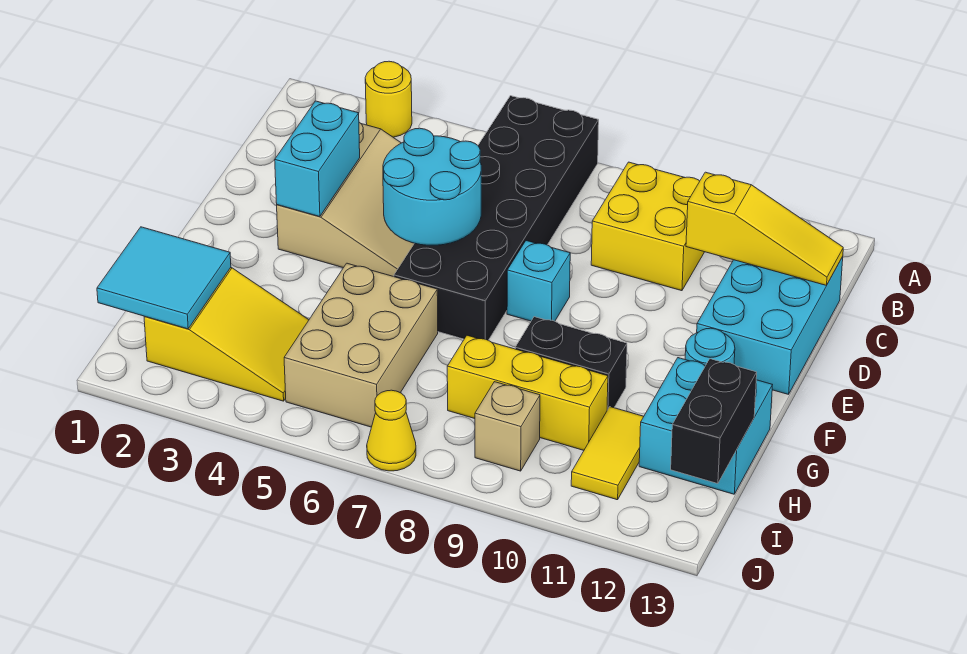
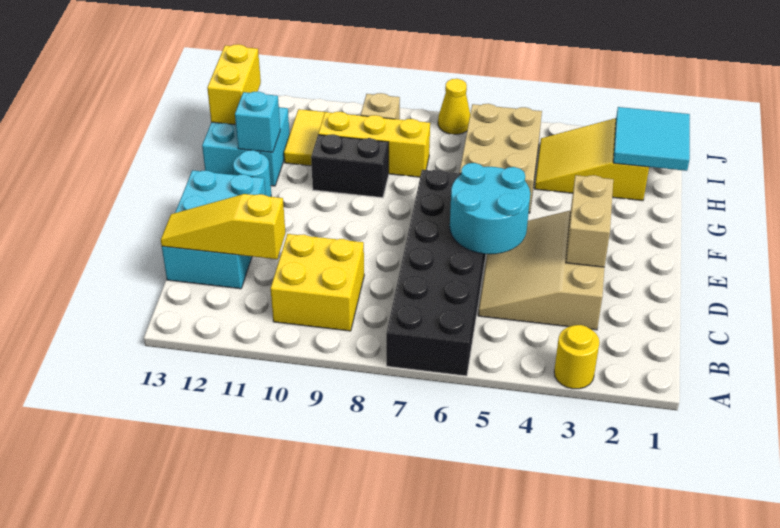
cyan brick D3:E3 level 2 -> tan brick D3:E3 level 2
cyan brick E8 level 1 -> cyan brick G12 level 2
black brick H13:I13 level 2 -> yellow brick H13:I13 level 2

